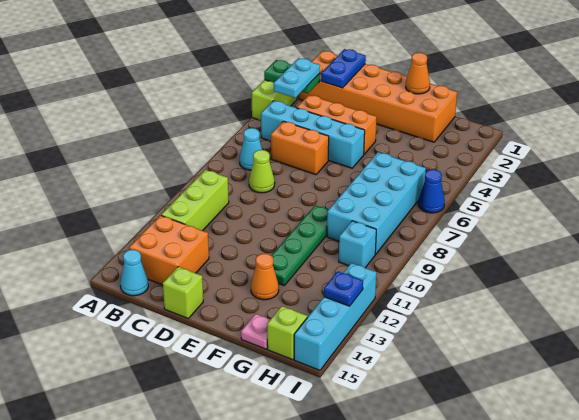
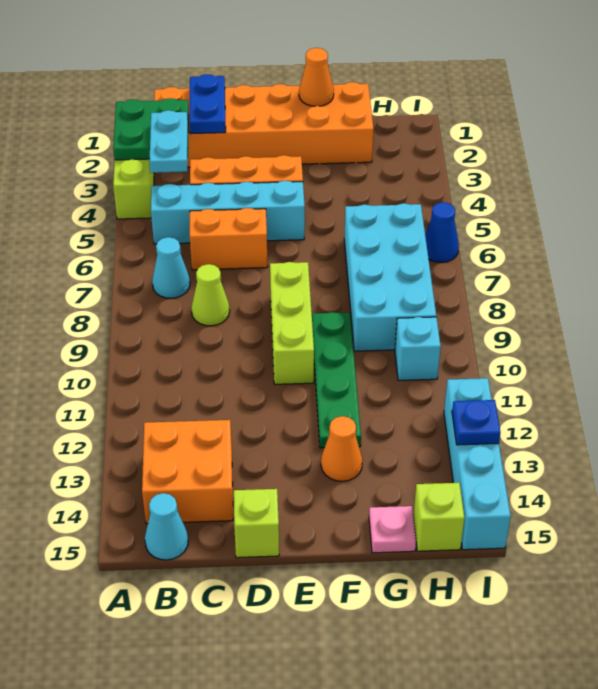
green plate A3:B3 level 2 -> green plate A2:B3 level 2
lime brick B10:B12 level 1 -> lime brick E8:E10 level 1

